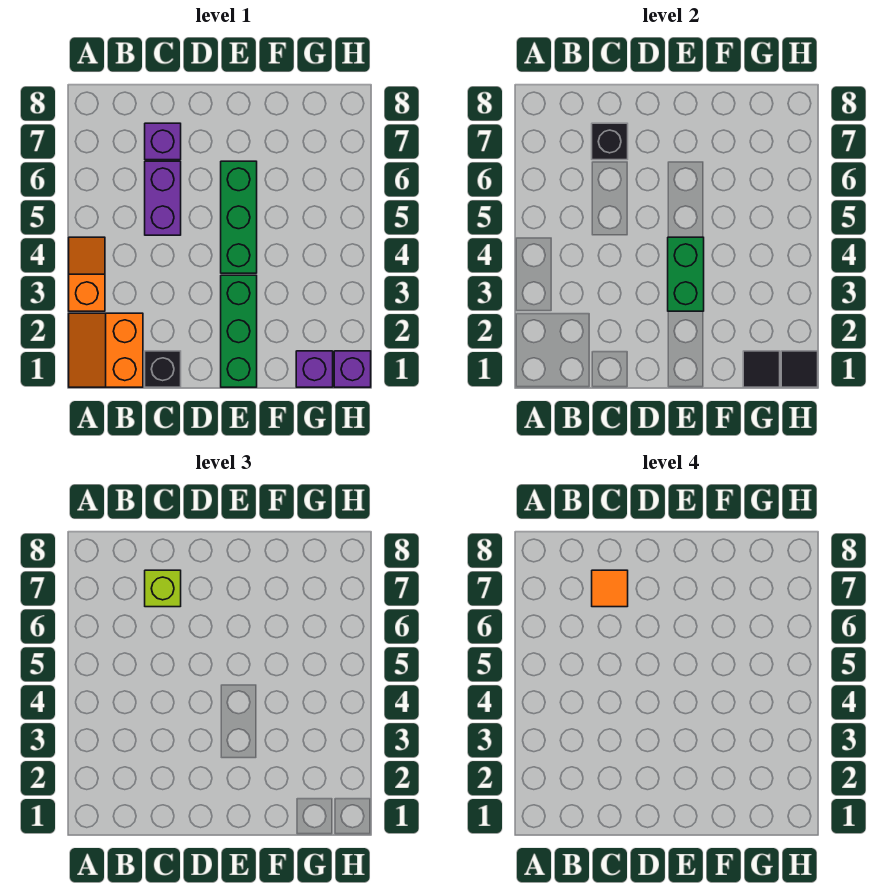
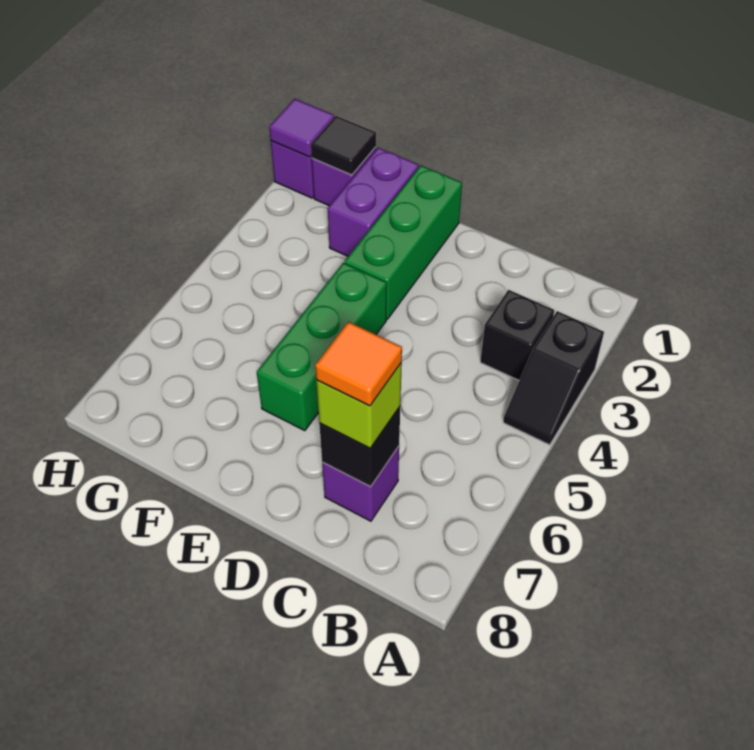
orange slope A1:B2 level 1 top B -> none
orange slope A3:A4 level 1 top 3 -> black slope A3:A4 level 1 top 3
black brick C1 level 1 -> black brick B3 level 1
purple brick C5:C6 level 1 -> purple brick F1:F2 level 1
green brick E3:E4 level 2 -> none
black tile H1 level 2 -> purple tile H1 level 2

